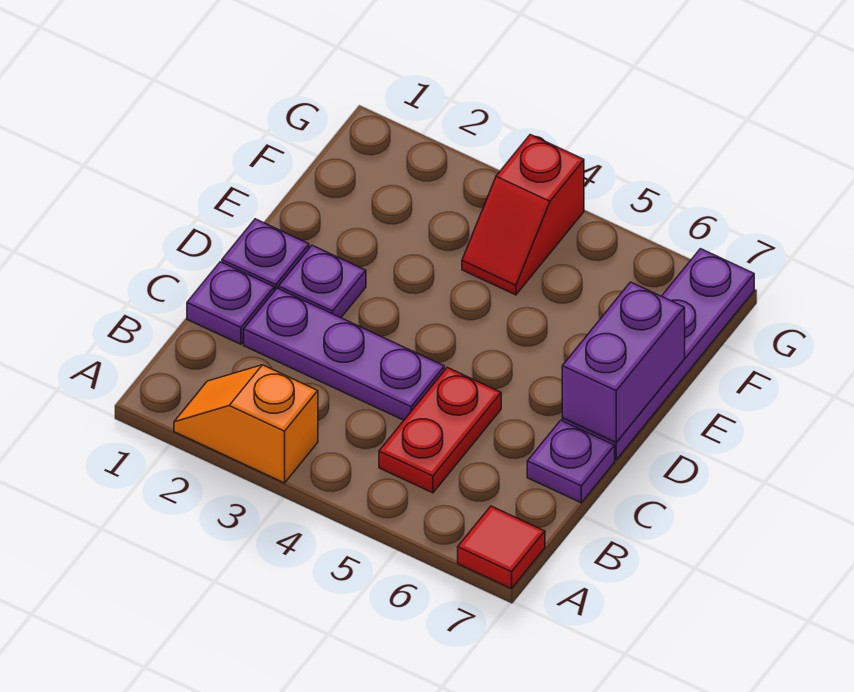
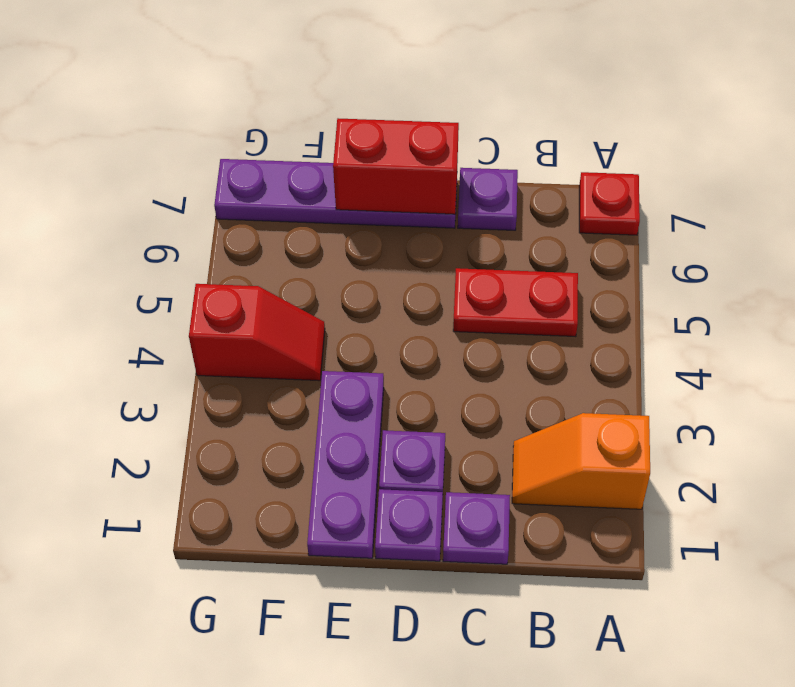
orange slope A2:A3 level 1 top 3 -> orange slope A2:B2 level 1 top A
red tile A7 level 1 -> red plate A7 level 1
purple plate C2:C4 level 1 -> purple plate E1:E3 level 1
purple brick D7:E7 level 2 -> red brick D7:E7 level 2

